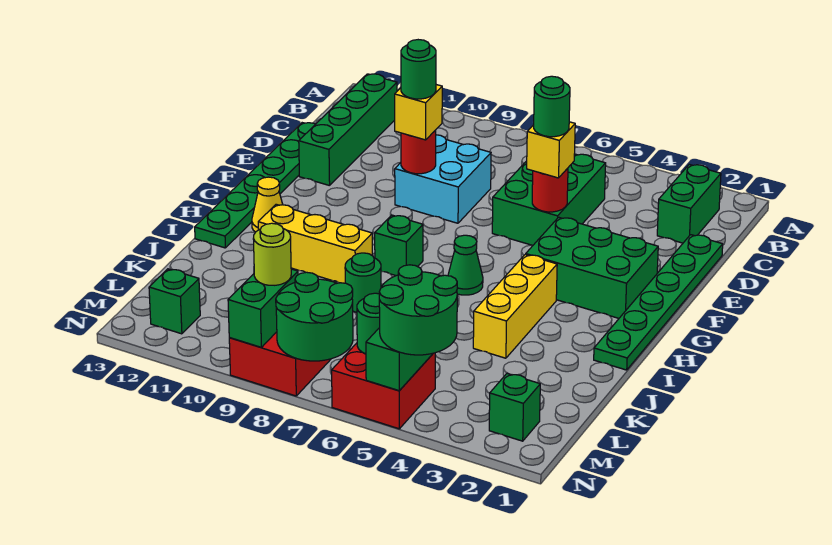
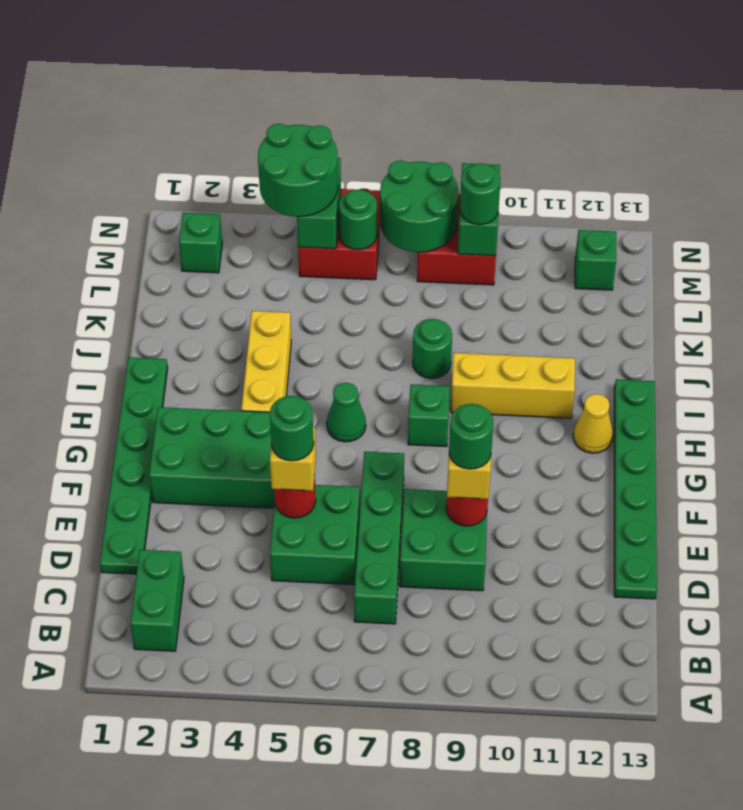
green brick B12:E12 level 1 -> green brick C7:F7 level 1
green brick C5:E6 level 1 -> green brick D5:E6 level 1
cyan brick D8:E9 level 1 -> green brick D8:E9 level 1
lime round brick M9 level 3 -> green round brick M9 level 3

